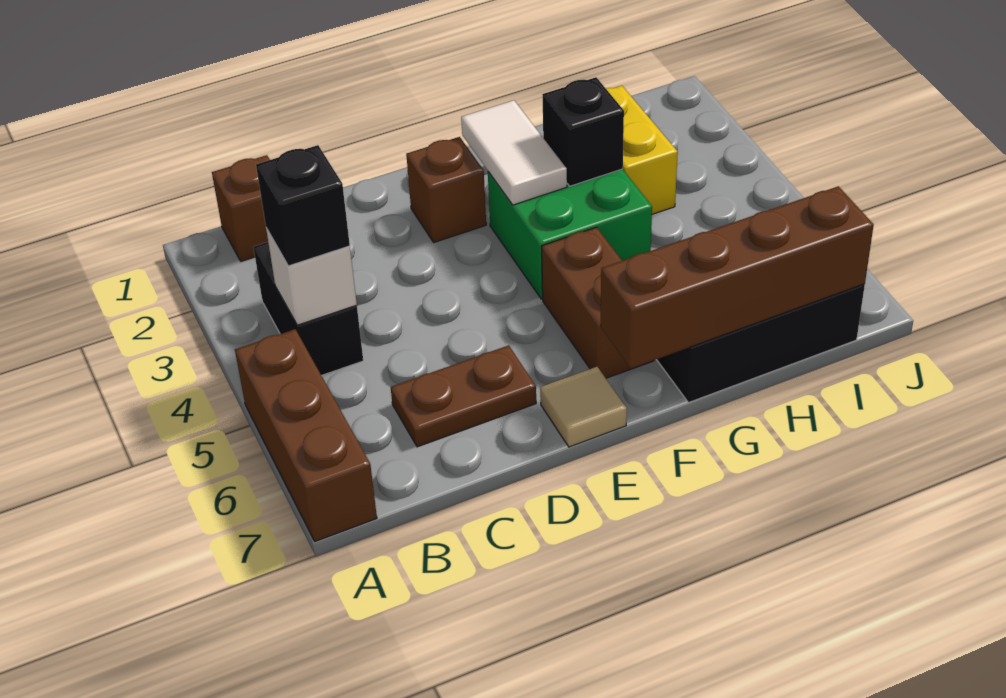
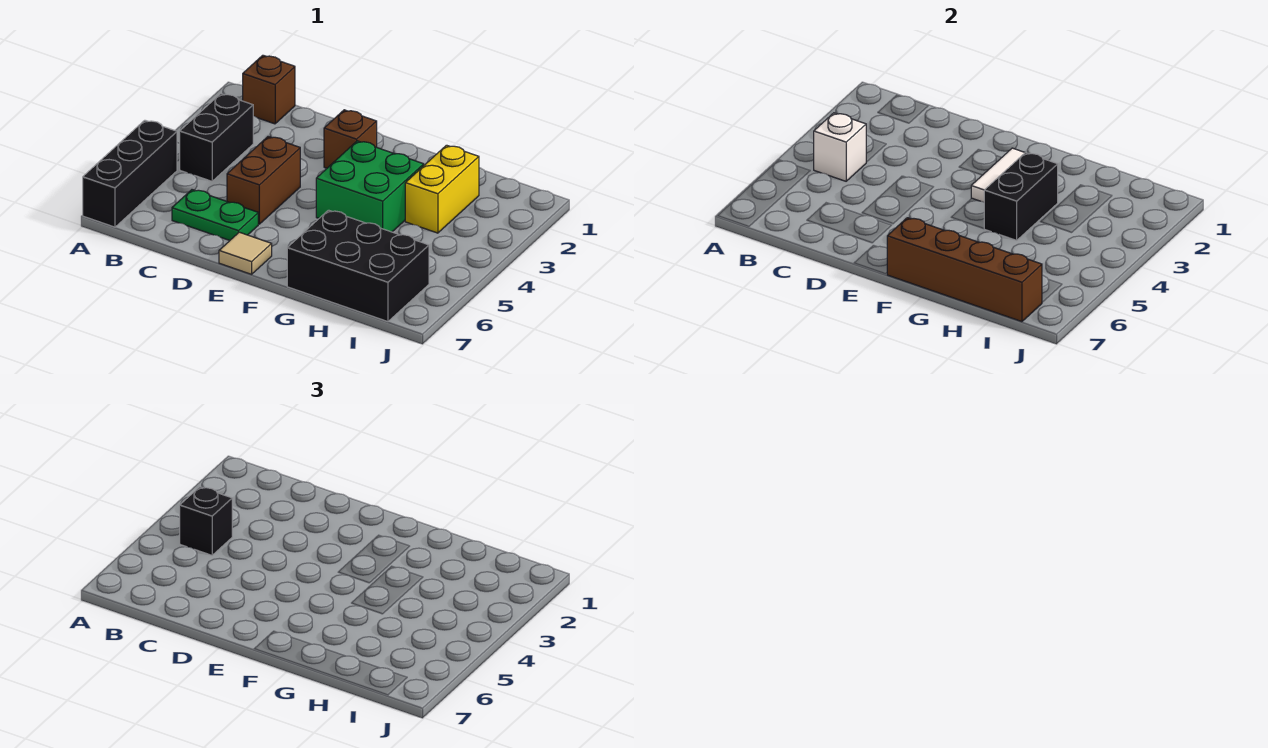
brown brick A5:A7 level 1 -> black brick A5:A7 level 1
brown plate C6:D6 level 1 -> green plate C6:D6 level 1
brown brick F5:F6 level 1 -> brown brick D4:D5 level 1
black brick G3 level 2 -> black brick G3:G4 level 2

